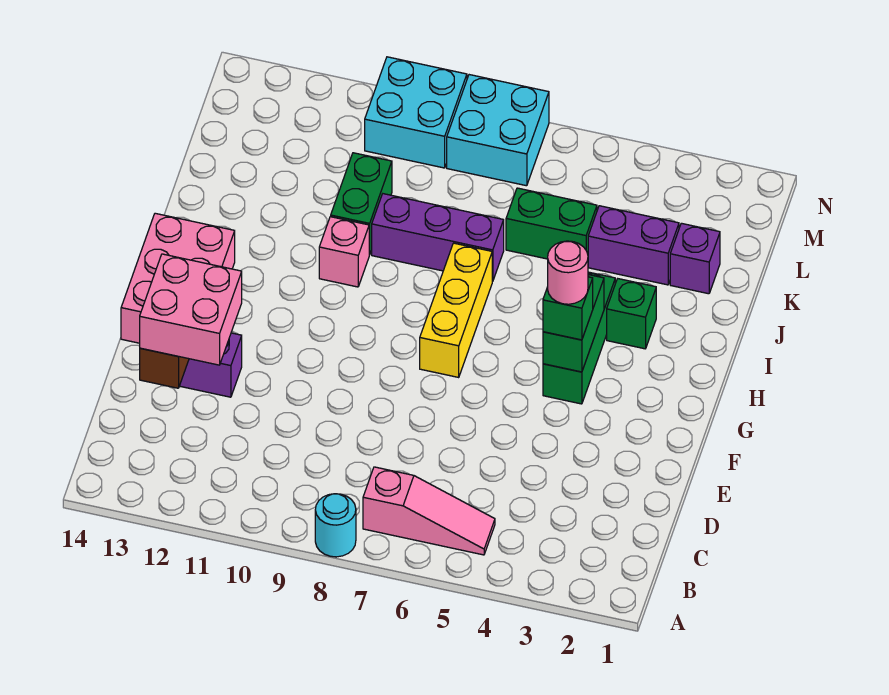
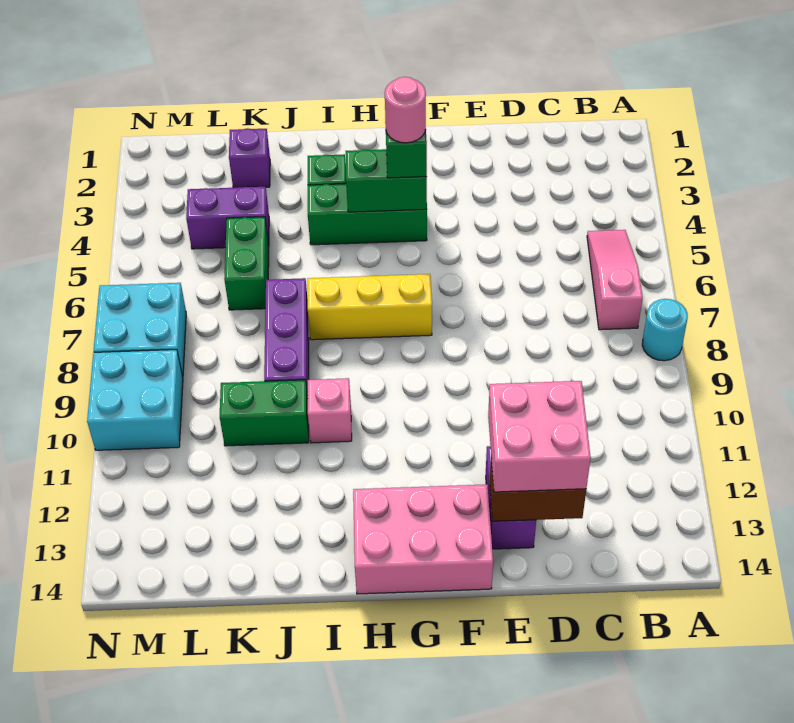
purple brick K3:K4 level 1 -> purple brick K4:L4 level 1

